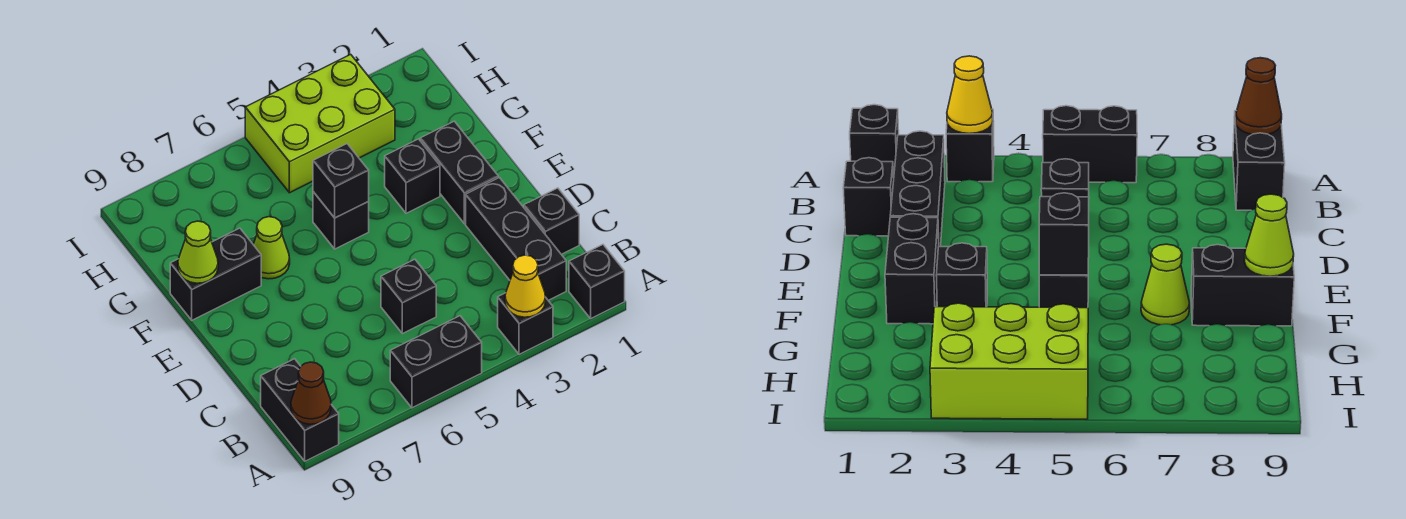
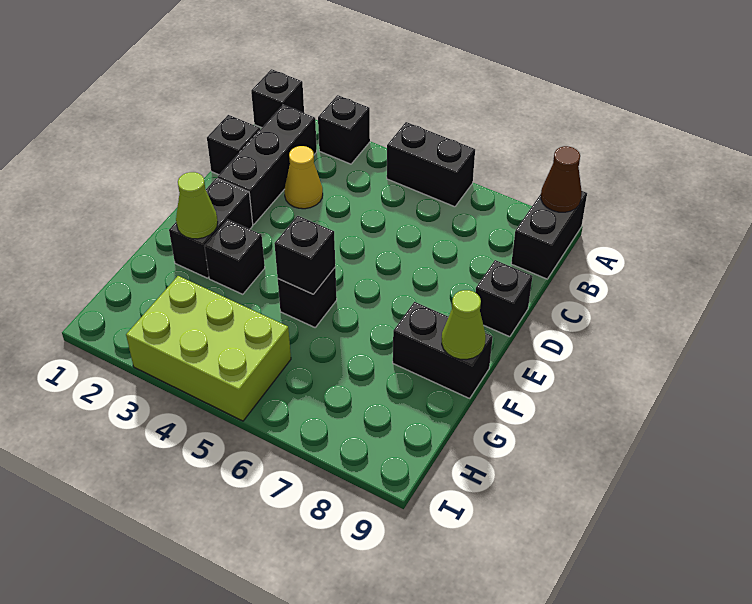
yellow cone A3 level 2 -> yellow cone C3 level 1
black brick C5 level 1 -> black brick D9 level 1
lime cone F7 level 1 -> lime cone F2 level 2

